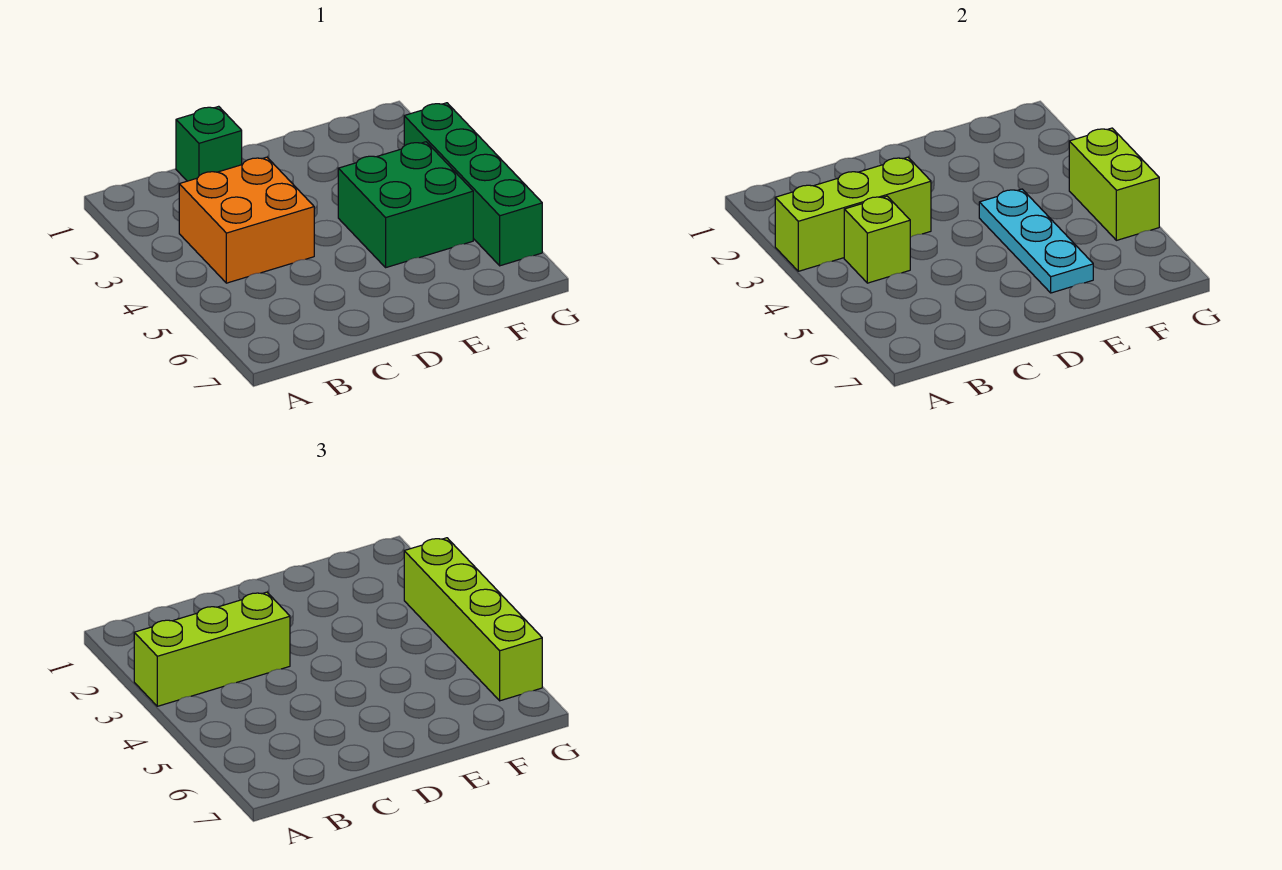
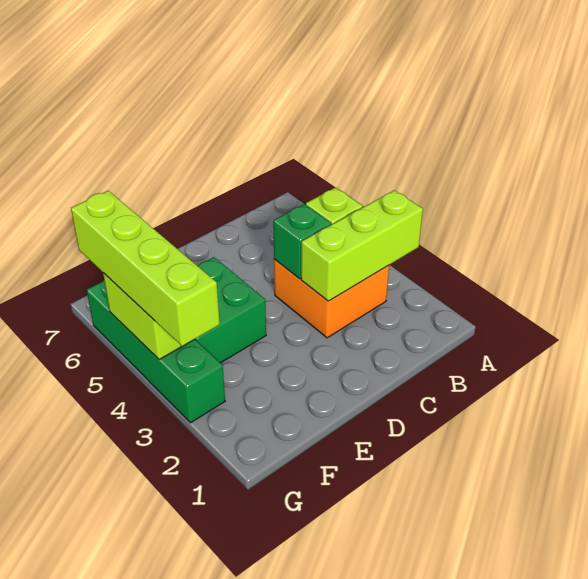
lime brick A3:C3 level 3 -> none
green brick C1 level 1 -> green brick C4 level 2
cyan plate E4:E6 level 2 -> none

